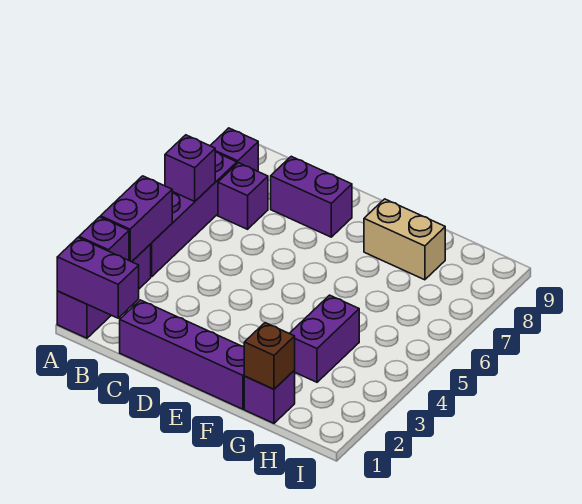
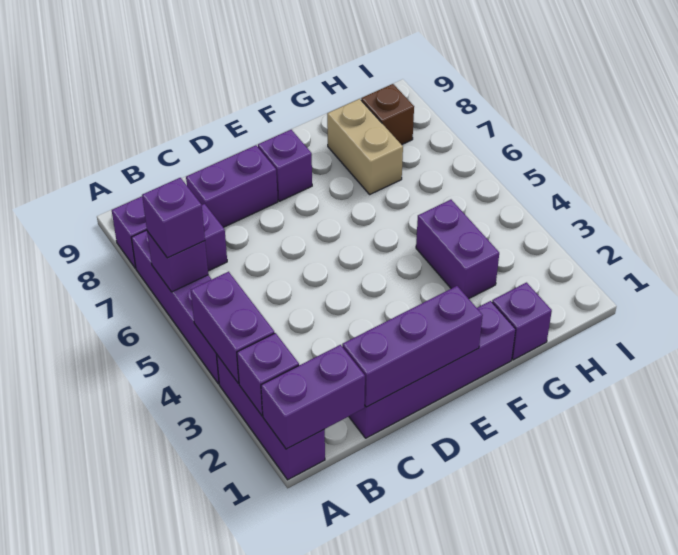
none -> purple brick A6 level 3
none -> purple brick C1:E1 level 2
none -> purple brick E8 level 1
tan brick F8:G8 level 1 -> tan brick G7:G8 level 1
brown brick G1 level 2 -> brown brick H8 level 1

